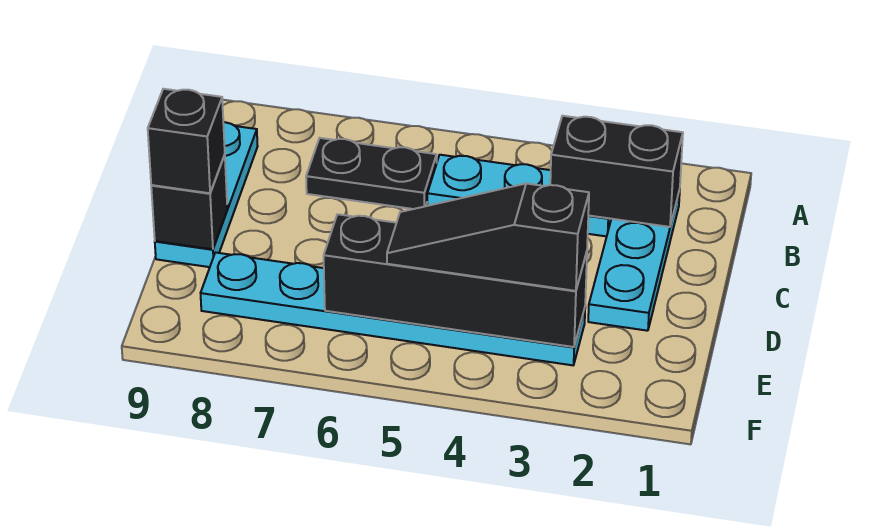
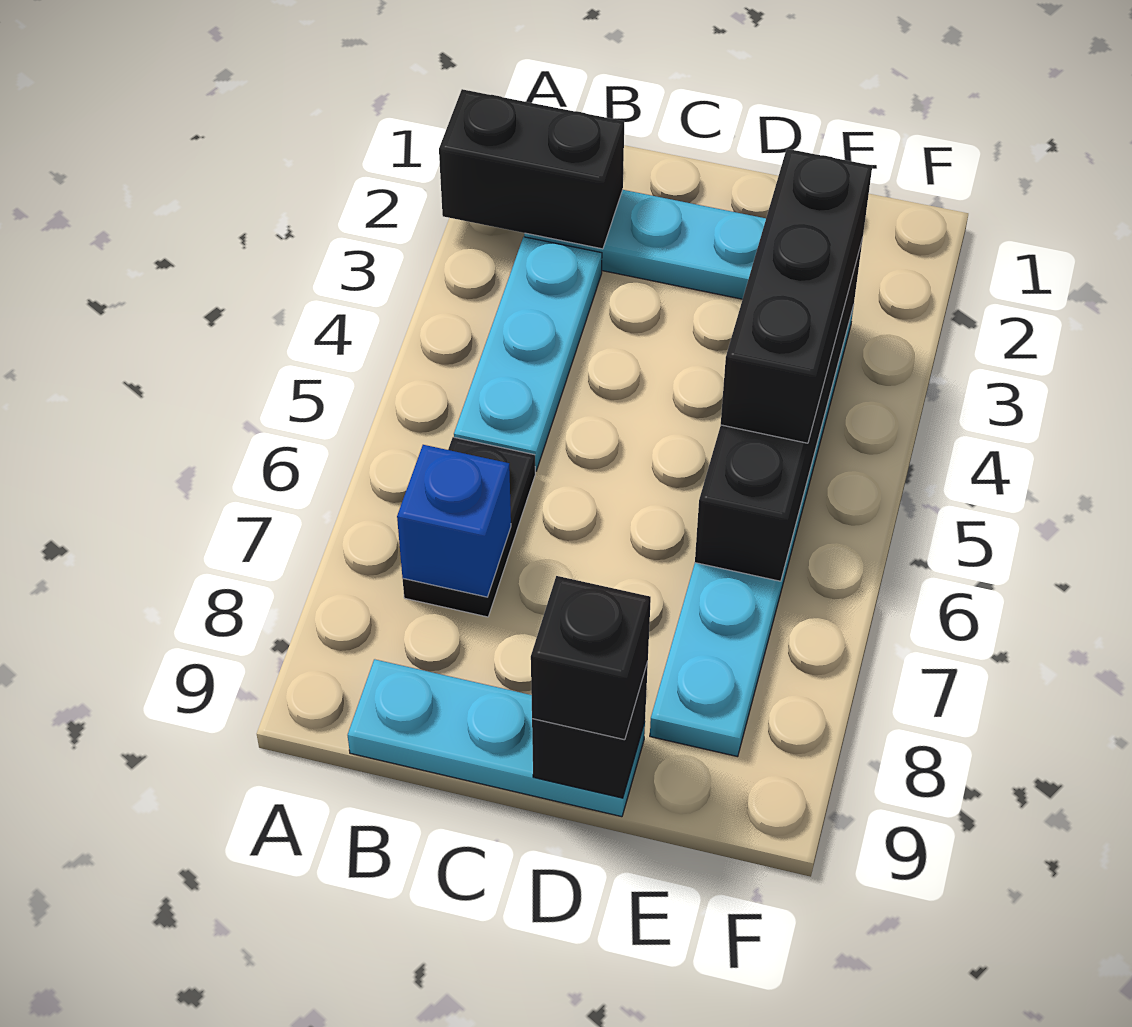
black brick B2:B3 level 2 -> black brick A2:B2 level 2
none -> blue brick B7 level 2
black slope E3:E5 level 3 top 3 -> black brick E3:E5 level 3

